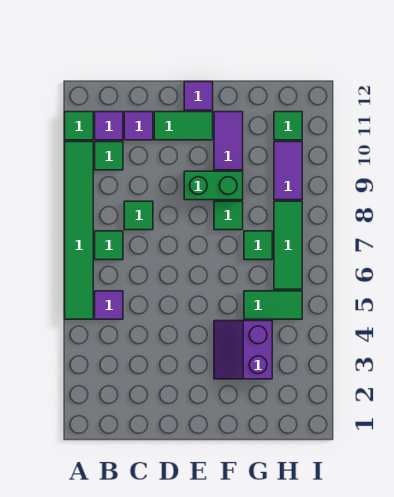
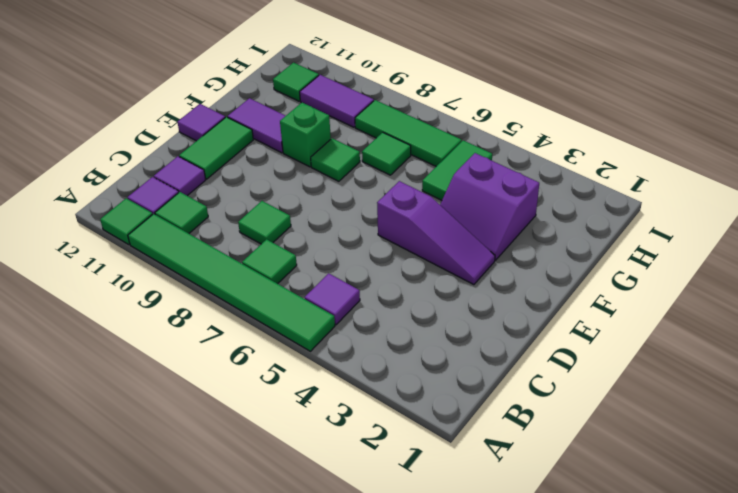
none -> purple slope E3:E5 level 1 top 5
green brick E9:F9 level 1 -> green brick F9 level 1

